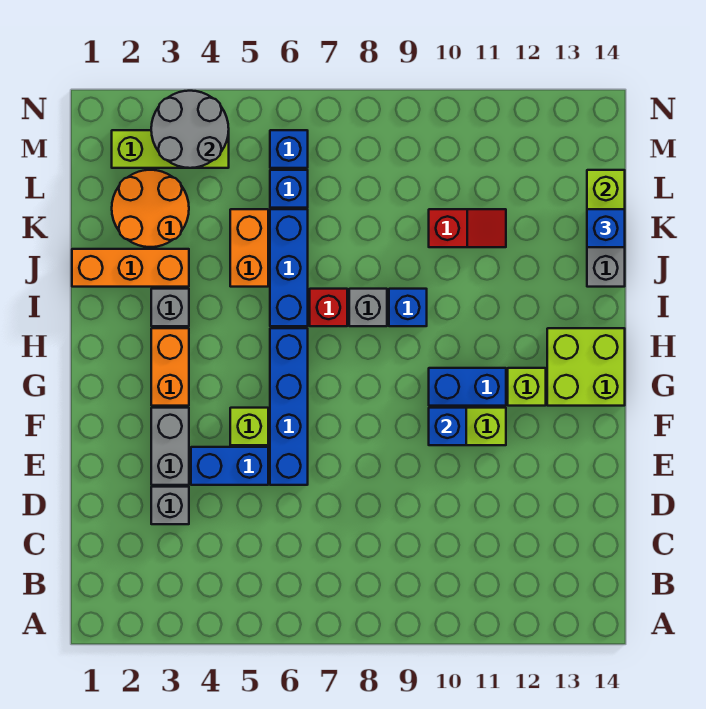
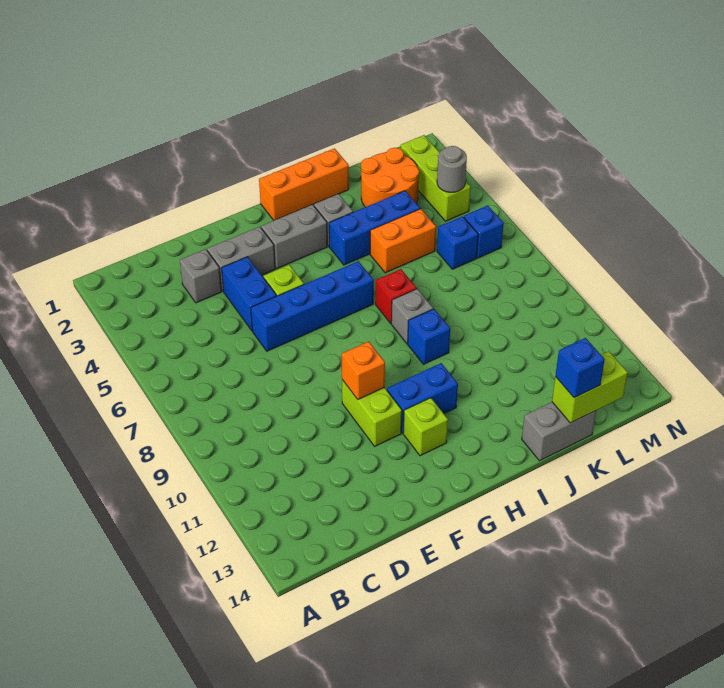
blue brick F10 level 2 -> orange brick F10 level 2
orange brick G3:H3 level 1 -> grey brick G3:H3 level 1
blue brick G10:G11 level 1 -> blue brick G11:H11 level 1
lime brick G13:H14 level 1 -> none
blue brick I6:K6 level 1 -> blue brick I4:K4 level 1
orange brick J1:J3 level 1 -> orange brick H1:J1 level 1
red slope K10:K11 level 1 top 10 -> none
grey round brick M3:N4 level 2 -> grey round brick M4 level 2

